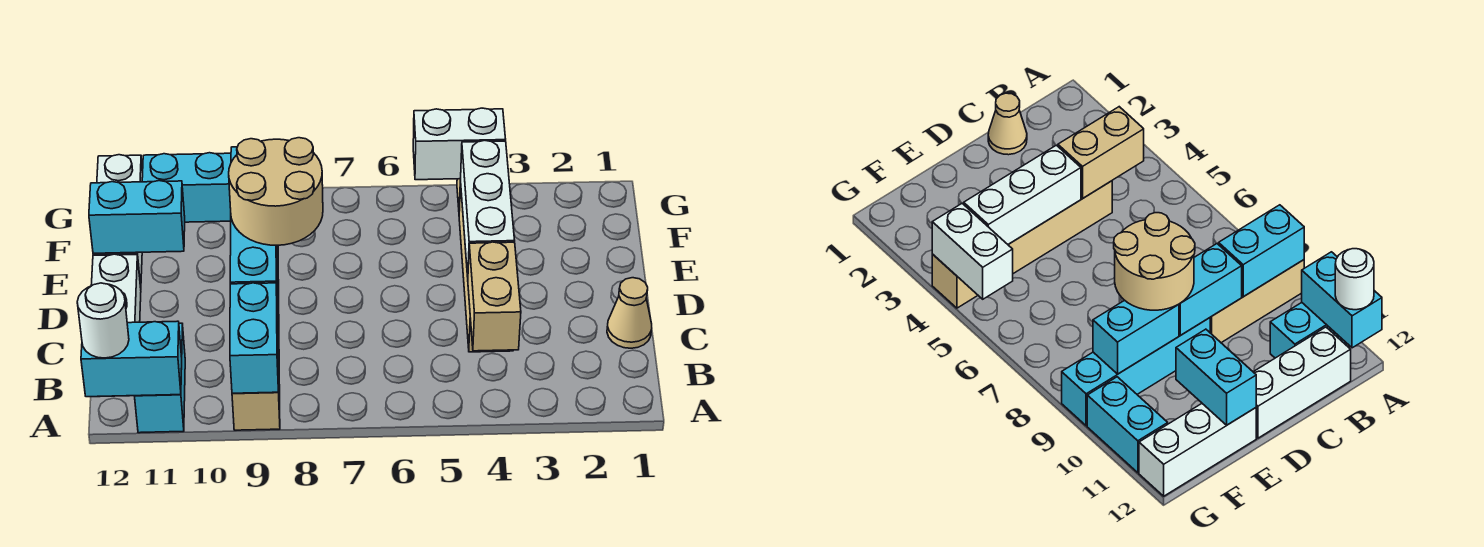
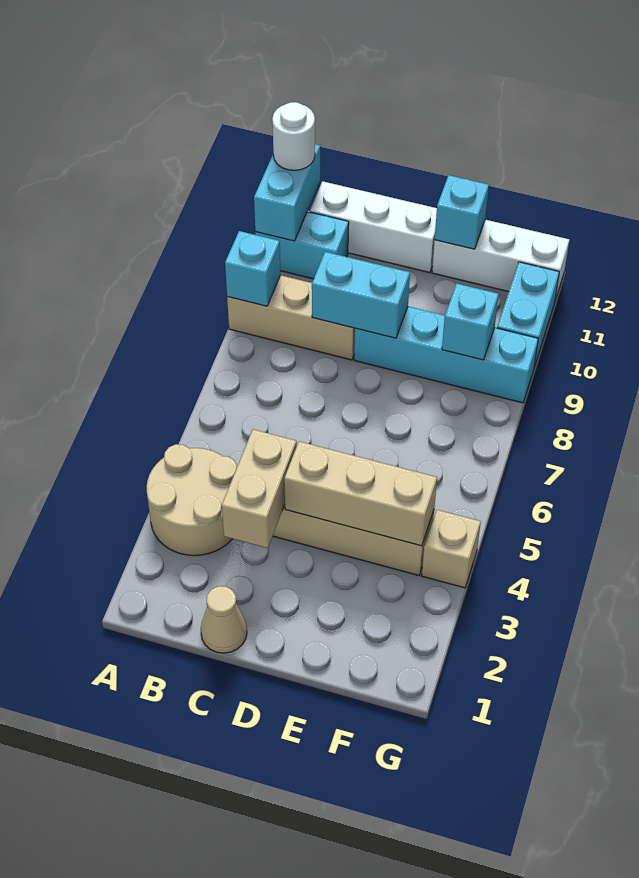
cyan brick A9:B9 level 2 -> cyan brick A9 level 2
tan brick B4:C4 level 2 -> tan brick C3:C4 level 2
white brick D4:F4 level 2 -> tan brick D4:F4 level 2
tan round brick D8:E9 level 3 -> tan round brick A3:B4 level 1
cyan brick E9:F9 level 2 -> cyan brick F9 level 2
cyan brick E11:E12 level 2 -> cyan brick E12 level 2
white brick G4:G5 level 2 -> none

